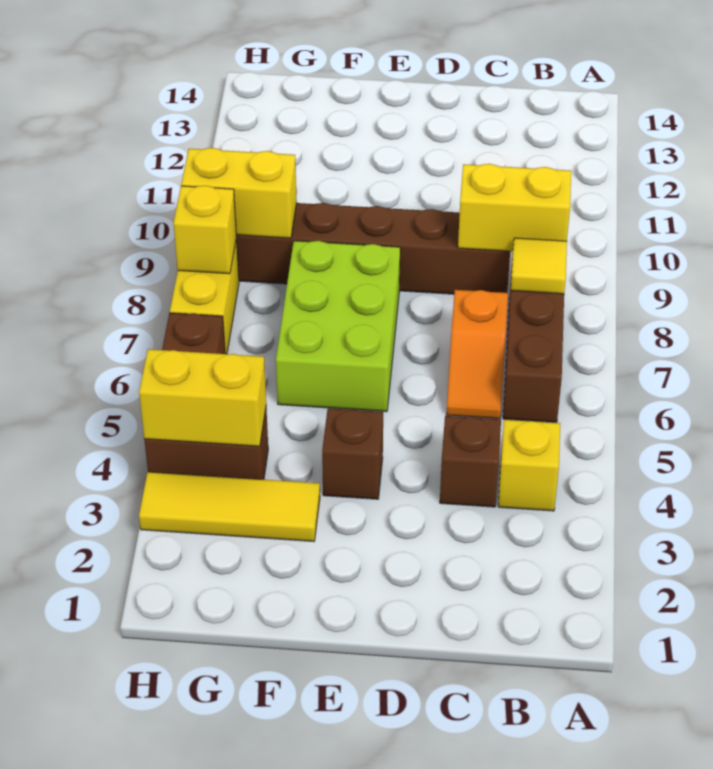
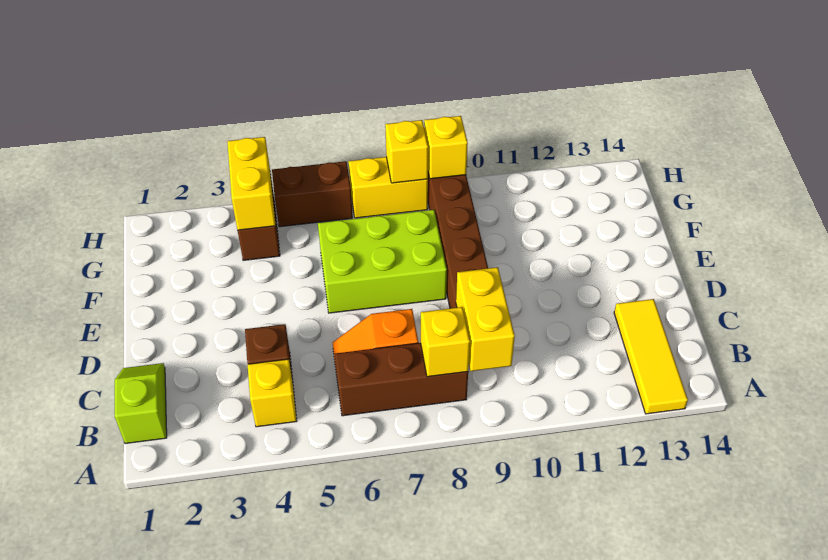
none -> lime slope B1:C1 level 1 top B
yellow tile B8 level 2 -> yellow brick B8 level 2
brown brick E4 level 1 -> none
yellow tile F3:H3 level 1 -> yellow tile A13:C13 level 1
yellow brick G9:H9 level 2 -> yellow brick H9 level 2

